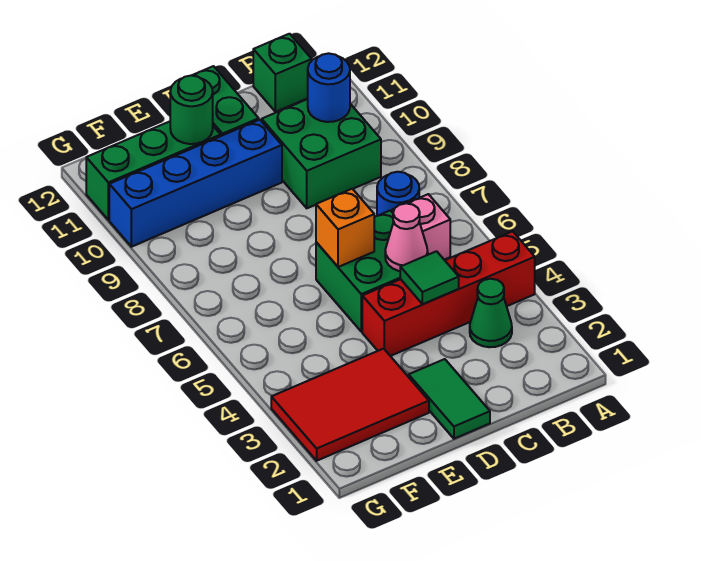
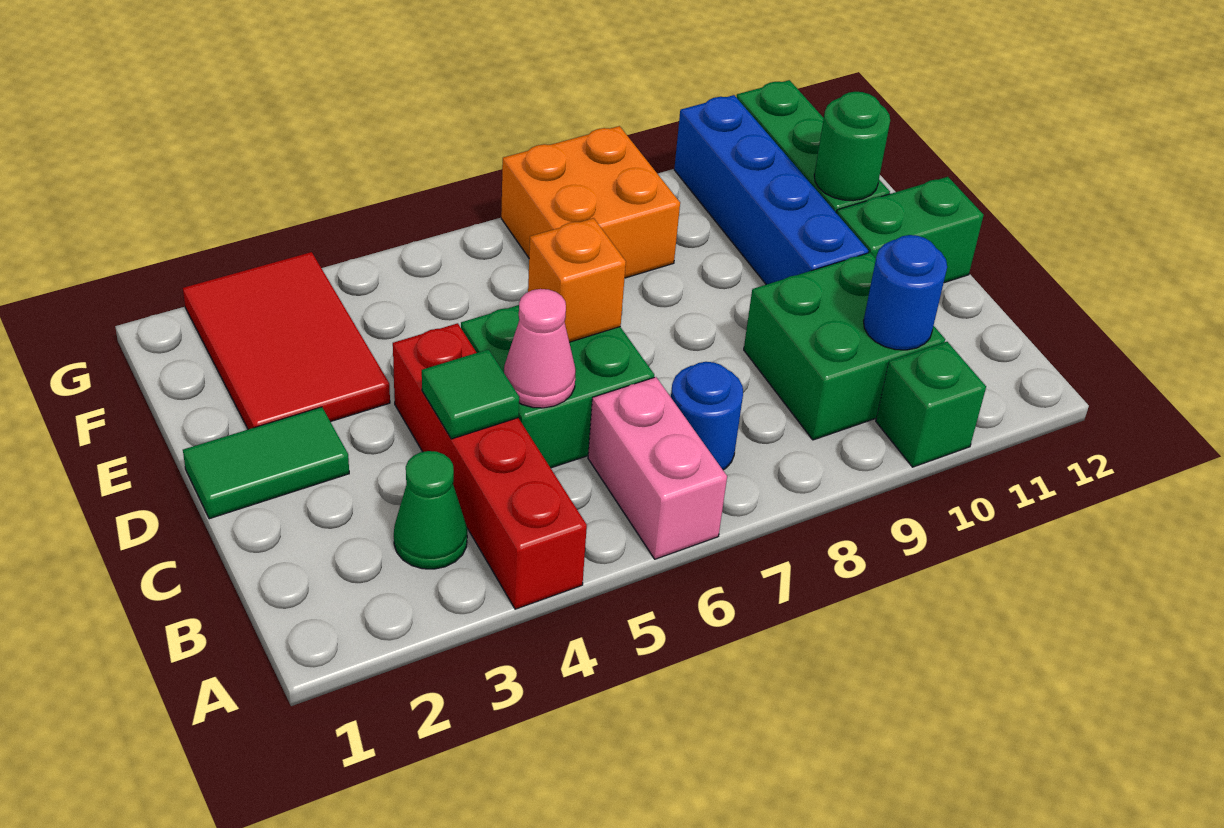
pink brick B6 level 1 -> pink brick A6:B6 level 1
green brick B12 level 1 -> green brick A10 level 1
none -> orange brick F7:G8 level 1

